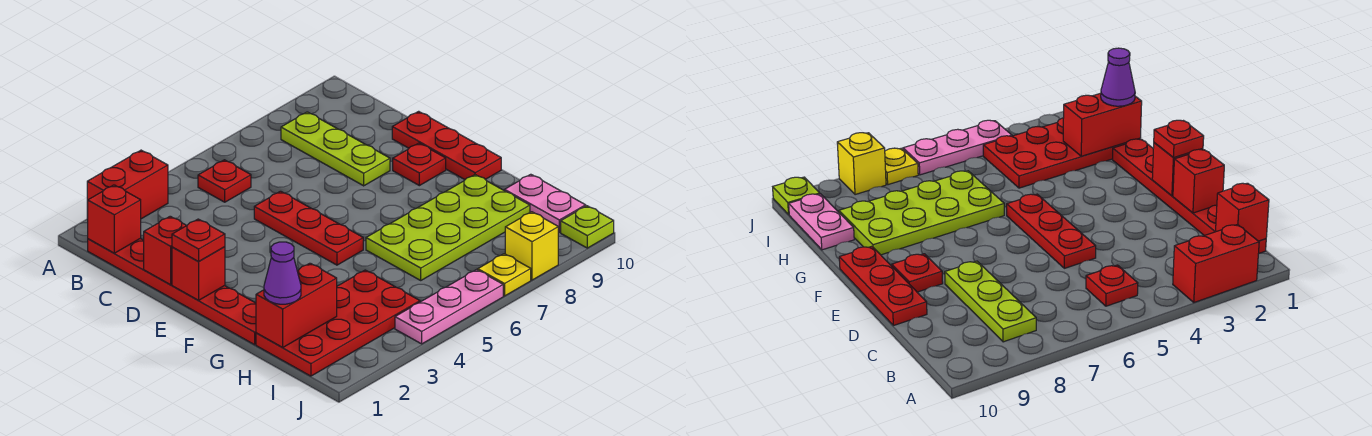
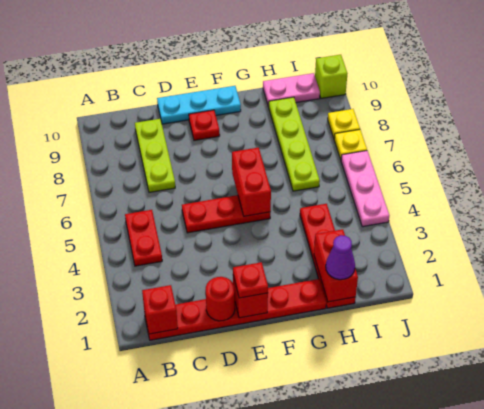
red brick A2:A3 level 1 -> red brick F5:F6 level 2
red plate B5 level 1 -> red plate B4:B5 level 1
lime plate B8:D8 level 1 -> lime plate C7:C9 level 1
red brick D1 level 2 -> red round brick D1 level 2
red plate D10:F10 level 1 -> cyan plate D10:F10 level 1
lime plate G6:H9 level 1 -> lime plate H6:H9 level 1
red plate H1:I4 level 1 -> red plate H1:H4 level 1
yellow brick J8 level 1 -> yellow plate J8 level 1
lime plate J10 level 1 -> lime brick J10 level 1

